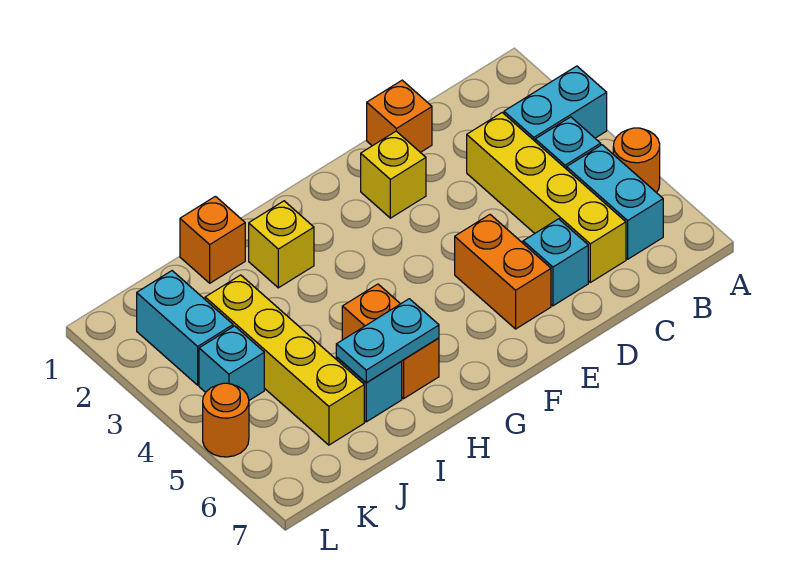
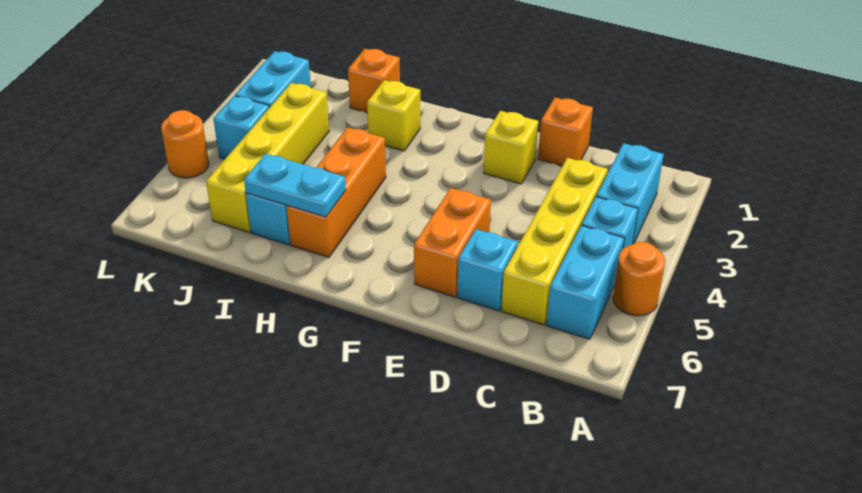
cyan brick A3:B3 level 1 -> cyan brick B2:B3 level 1
orange brick H5:H6 level 1 -> orange brick H4:H6 level 1

